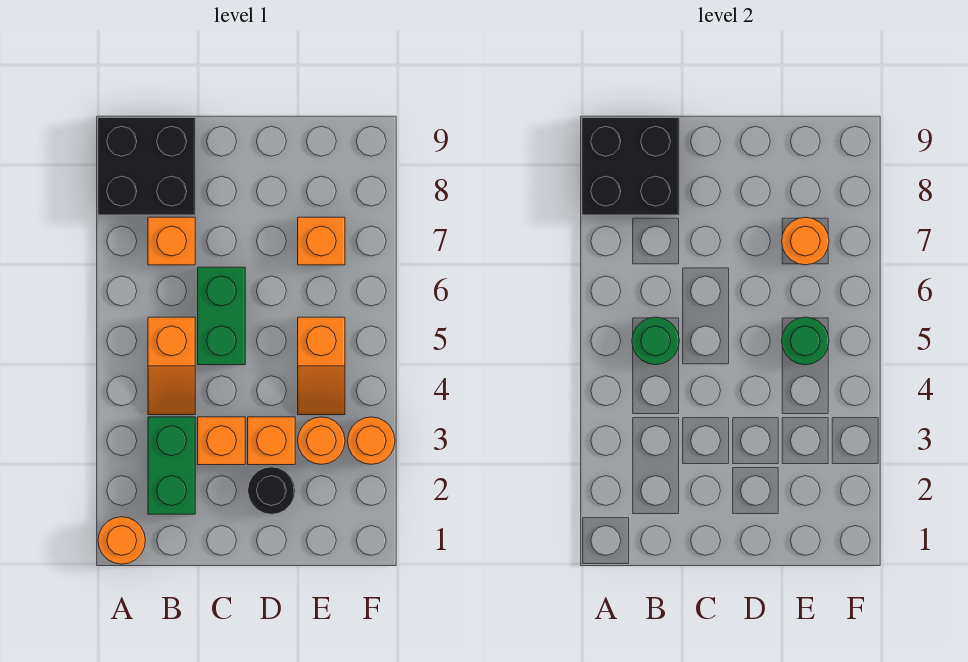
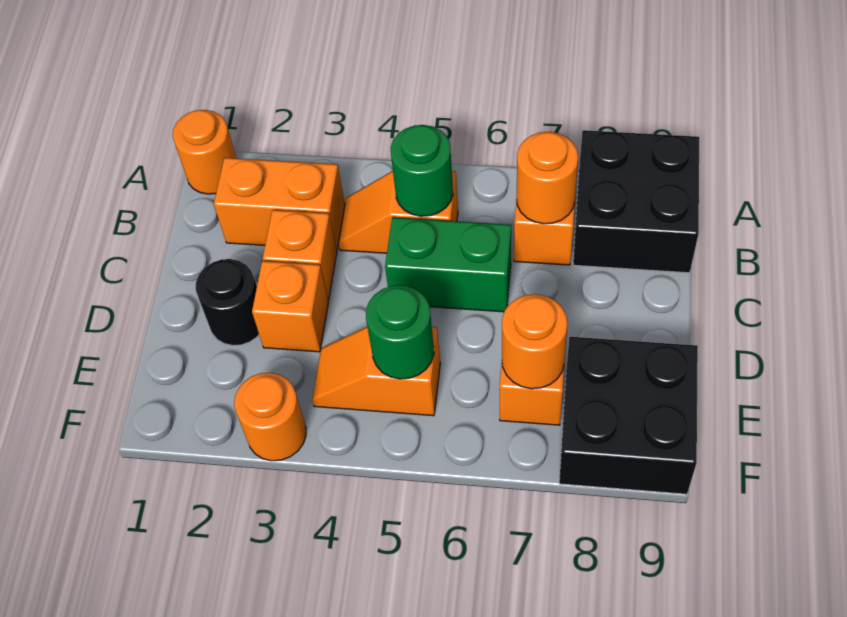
black brick A8:B9 level 2 -> black brick E8:F9 level 1
green brick B2:B3 level 1 -> orange brick B2:B3 level 1
orange round brick E3 level 1 -> orange round brick B7 level 2

